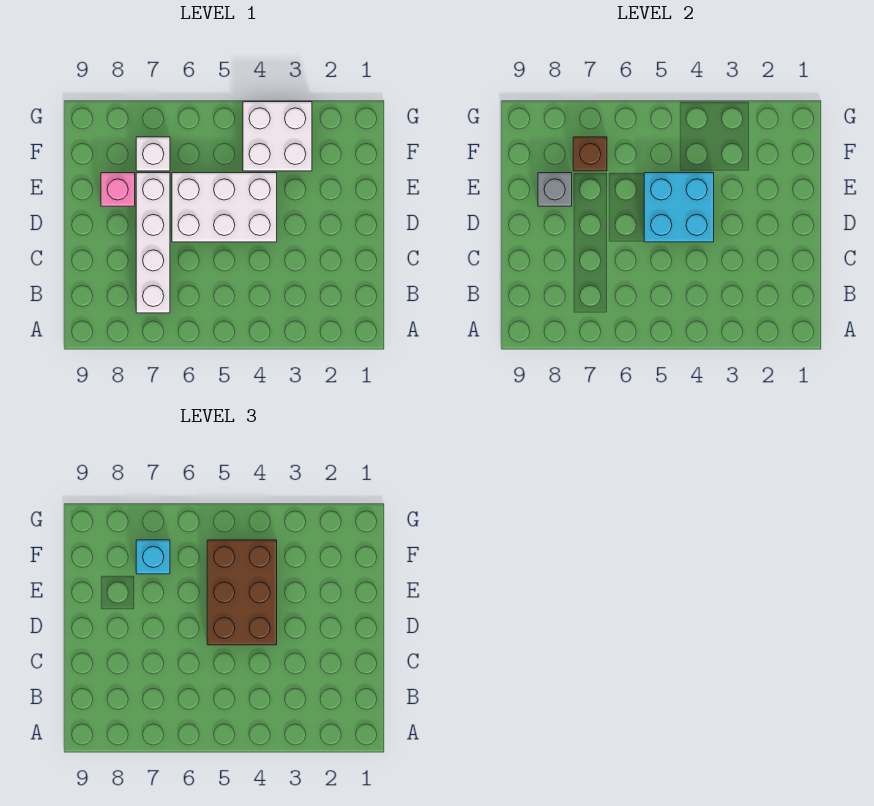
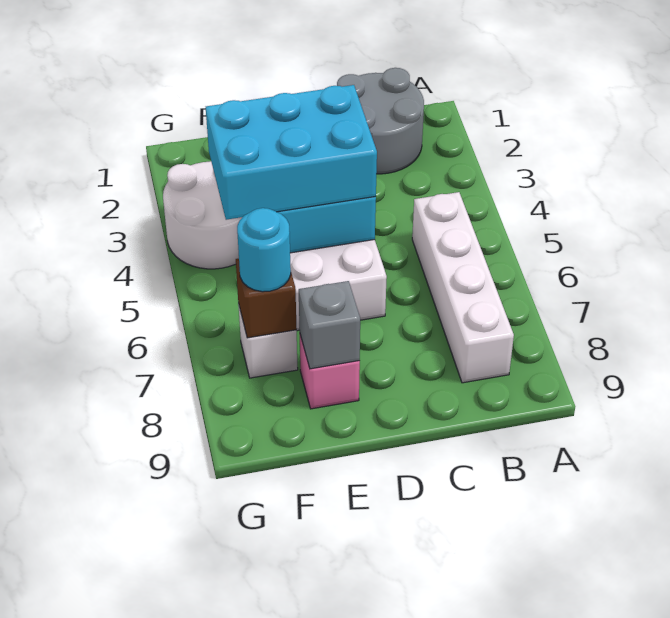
none -> grey round brick B1:C2 level 1
white brick B7:E7 level 1 -> white brick B5:B8 level 1
brown brick D4:F5 level 3 -> cyan brick D4:F5 level 3
white brick F3:G4 level 1 -> white round brick F3:G4 level 1
cyan brick F7 level 3 -> cyan round brick F7 level 3

